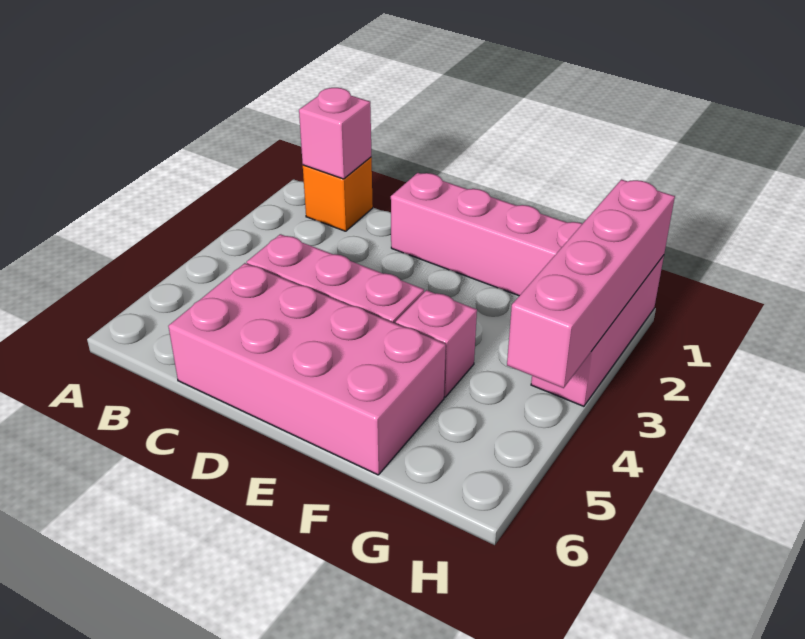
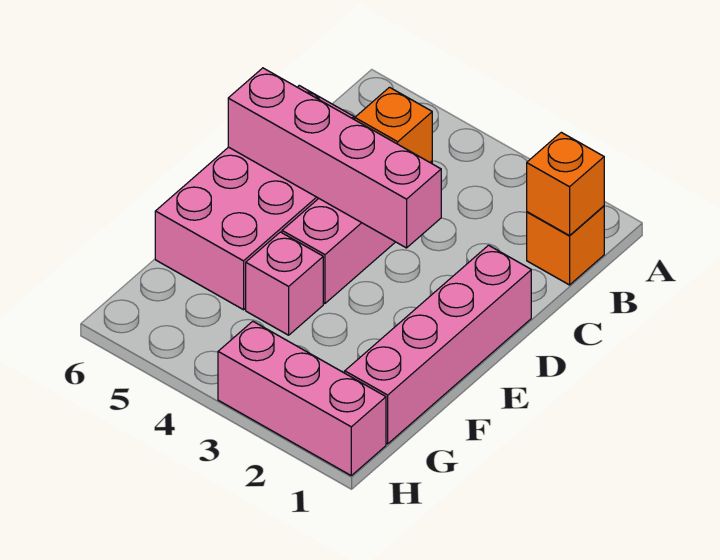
pink brick B1 level 2 -> orange brick B1 level 2
none -> orange brick C4 level 2
pink brick H1:H4 level 2 -> pink brick D3:D6 level 2

